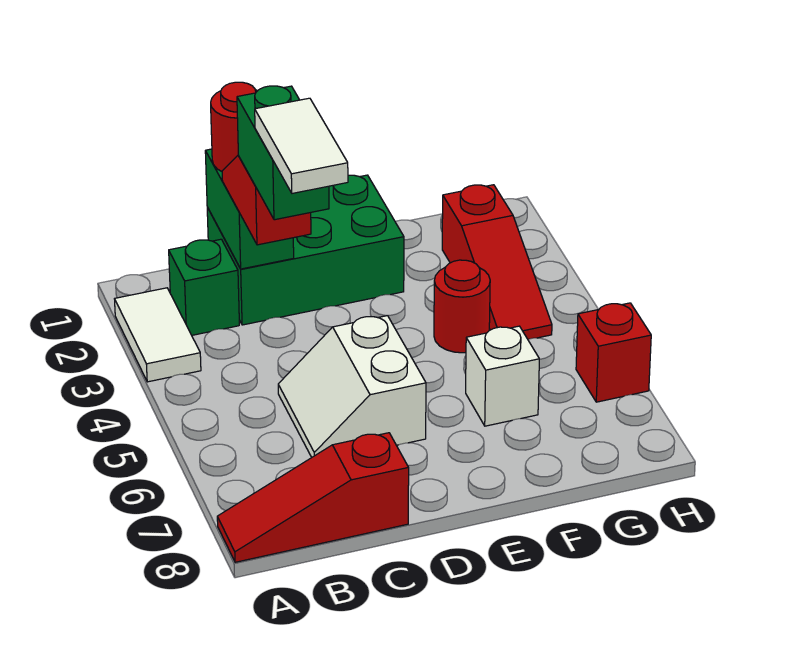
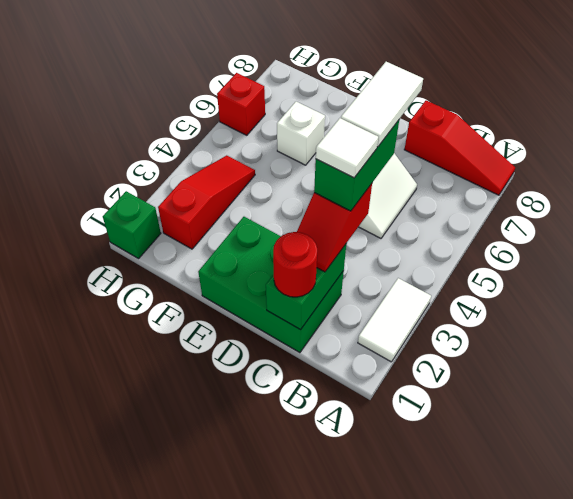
green brick B2 level 1 -> green brick H1 level 1
none -> white tile C3 level 5
red round brick F4 level 1 -> none

